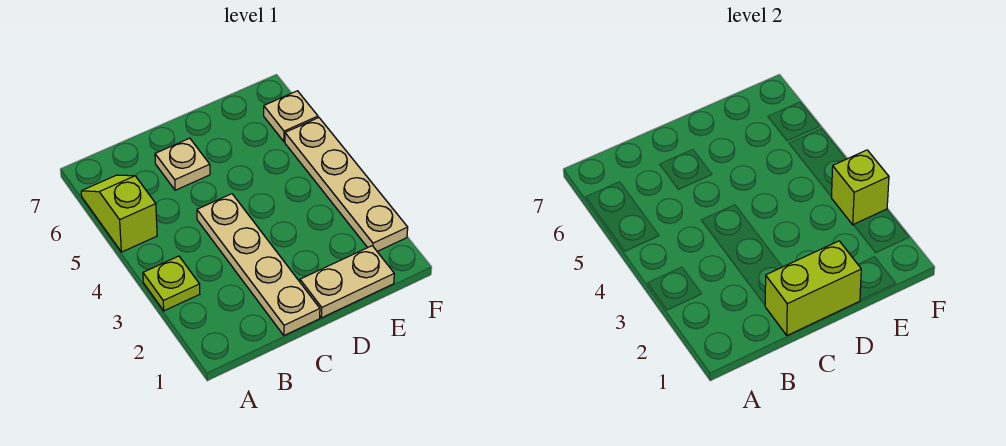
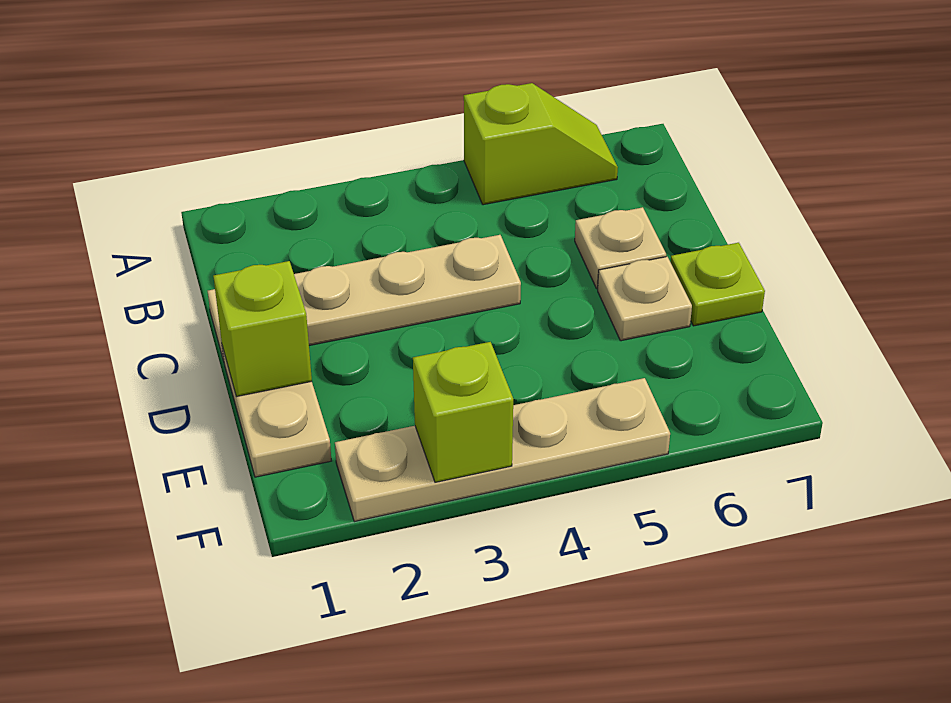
lime plate A3 level 1 -> lime plate D7 level 1
lime brick C1:D1 level 2 -> lime brick D1 level 2
tan plate F6 level 1 -> tan plate D6 level 1

